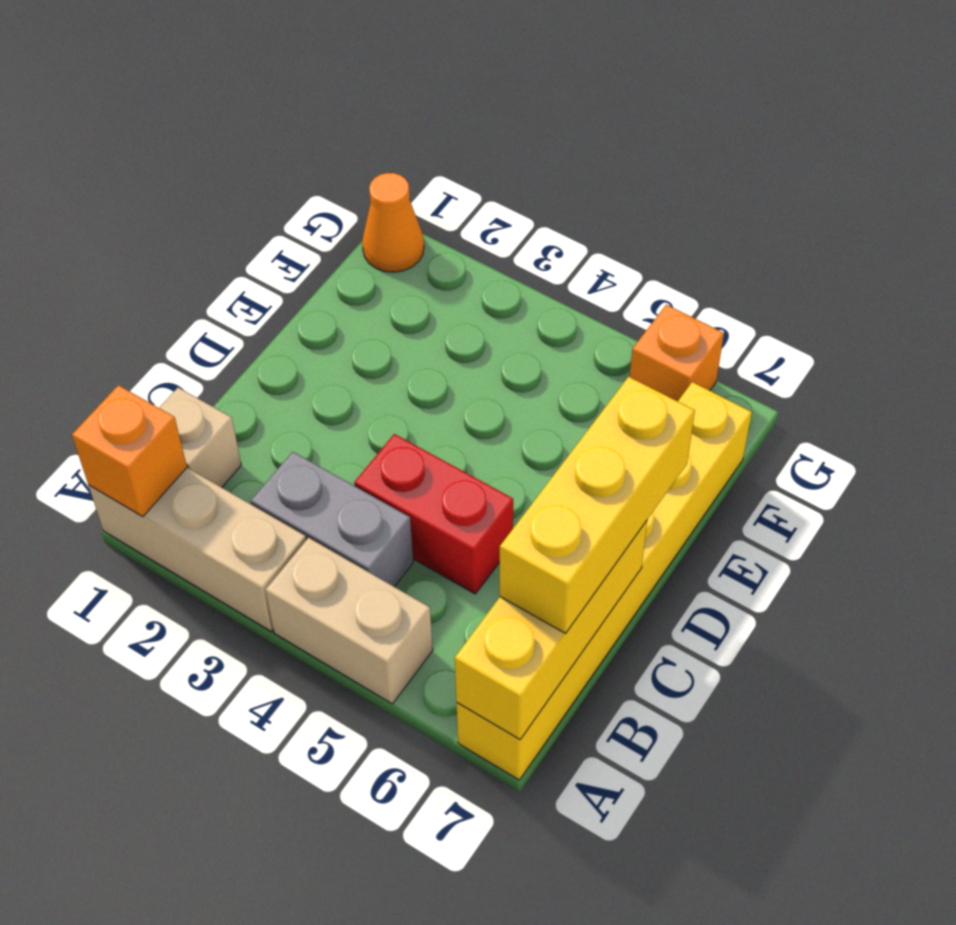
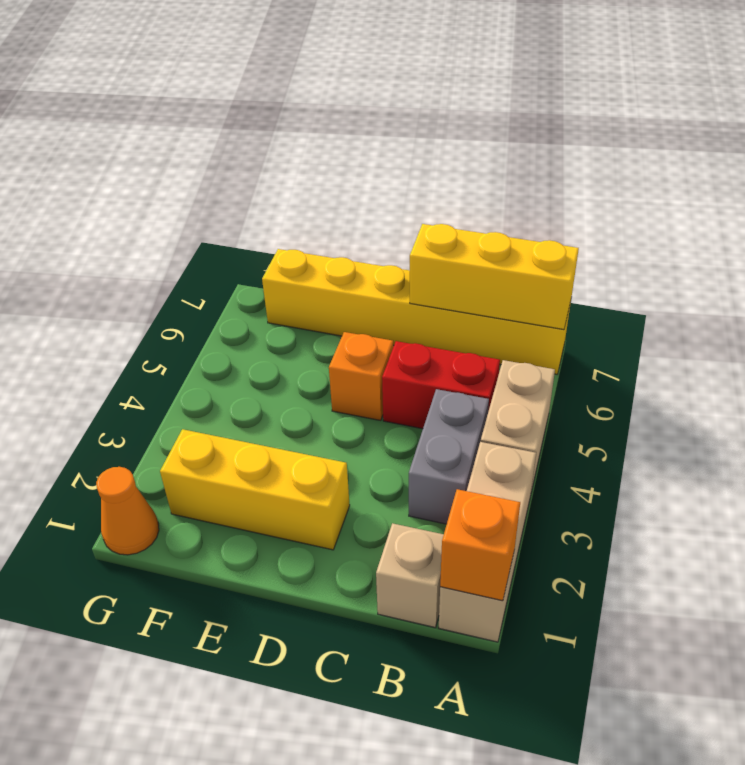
yellow brick B7:D7 level 3 -> yellow brick D2:F2 level 1
red brick C4:C5 level 1 -> red brick B5:C5 level 1
orange brick G6 level 1 -> orange brick D5 level 1

